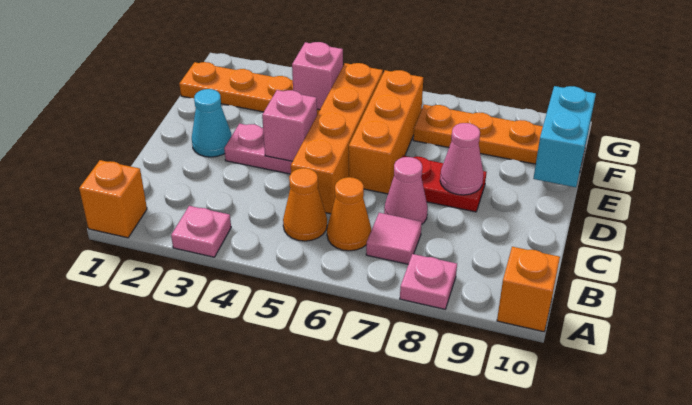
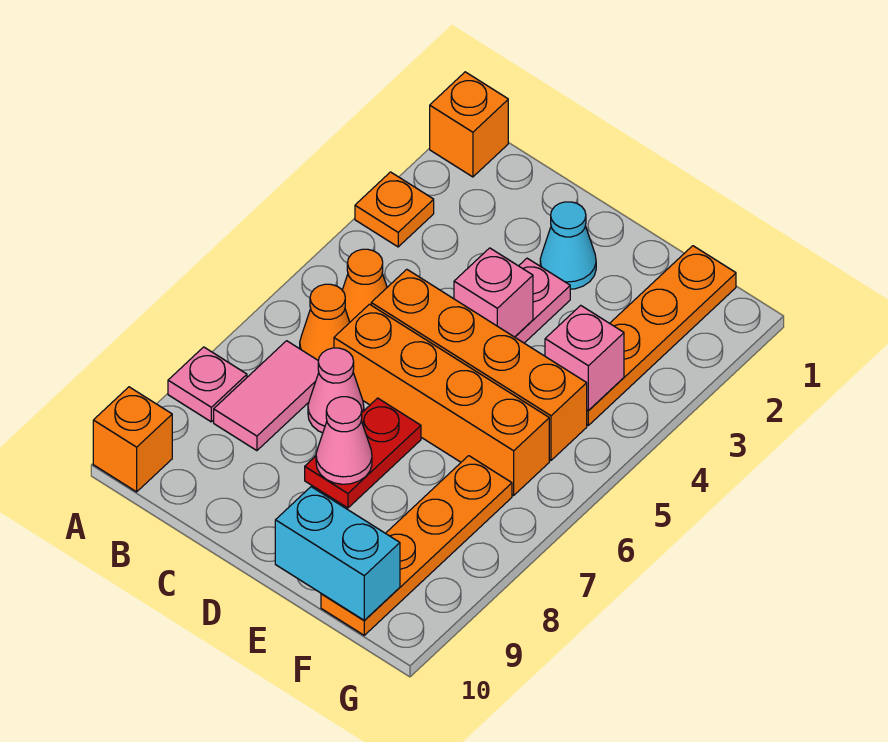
pink plate A3 level 1 -> orange plate A3 level 1
pink tile B7 level 1 -> pink tile B7:B8 level 1
orange brick D6:F6 level 1 -> orange brick C6:F6 level 1

